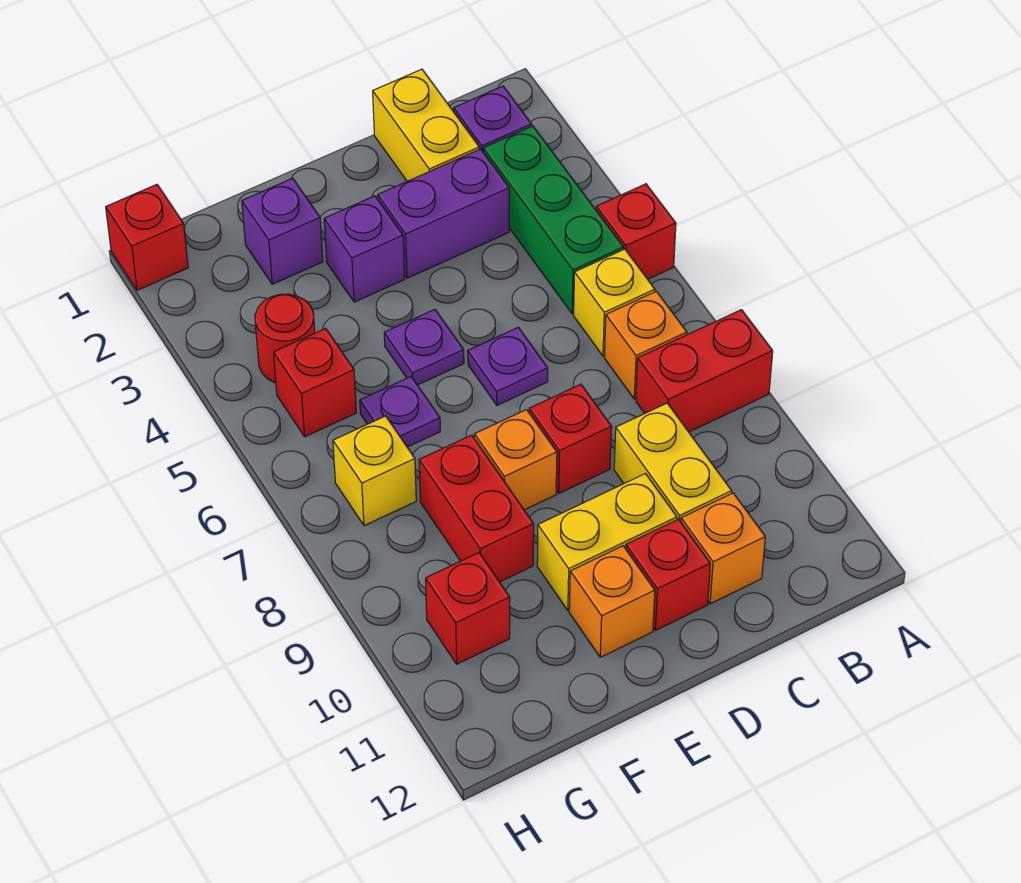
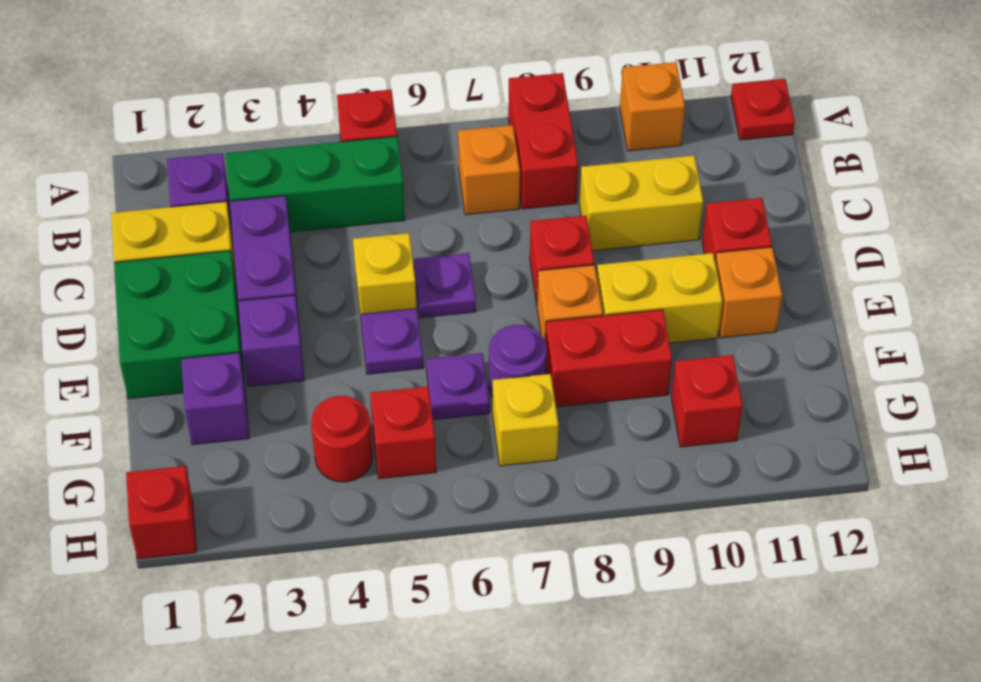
none -> red plate A12 level 1
yellow brick B6 level 1 -> yellow brick D5 level 1
orange brick C11 level 1 -> orange brick A10 level 1
none -> green brick D1:E2 level 1
yellow brick D10:E10 level 1 -> yellow brick E9:E10 level 1
none -> purple round brick F7 level 1

